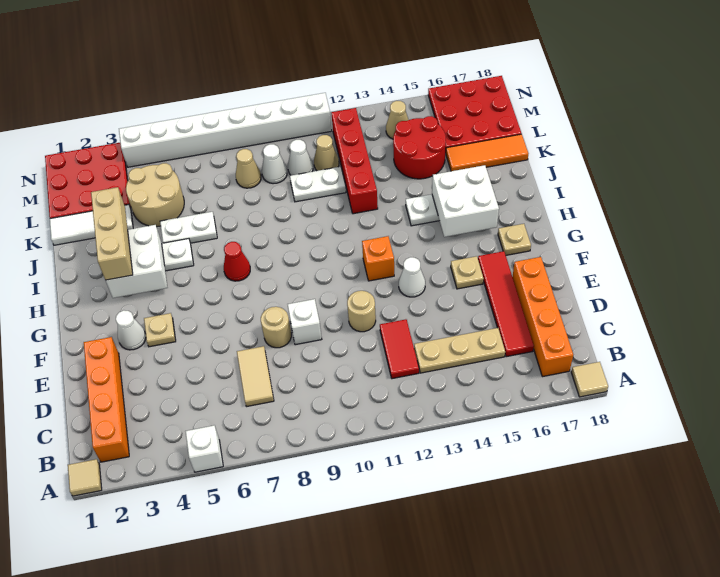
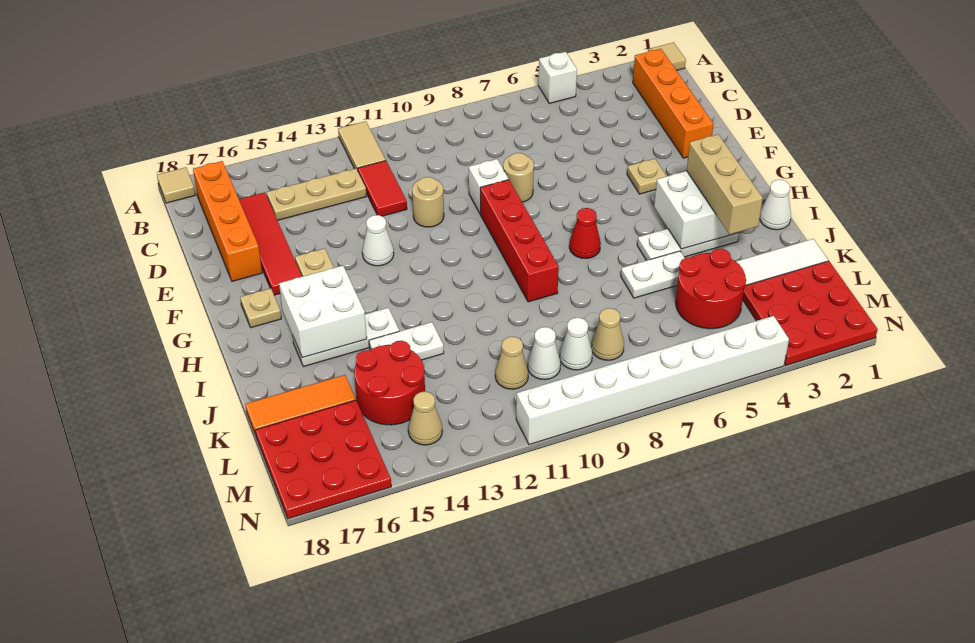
tan tile C7:D7 level 1 -> tan tile A12:B12 level 1
white cone F3 level 1 -> white cone I1 level 1
orange brick G12 level 1 -> none
red brick J12:M12 level 1 -> red brick F9:I9 level 1
tan round brick K4:L5 level 1 -> red round brick K4:L5 level 1
white plate K10:K11 level 1 -> white plate J13:J14 level 1

